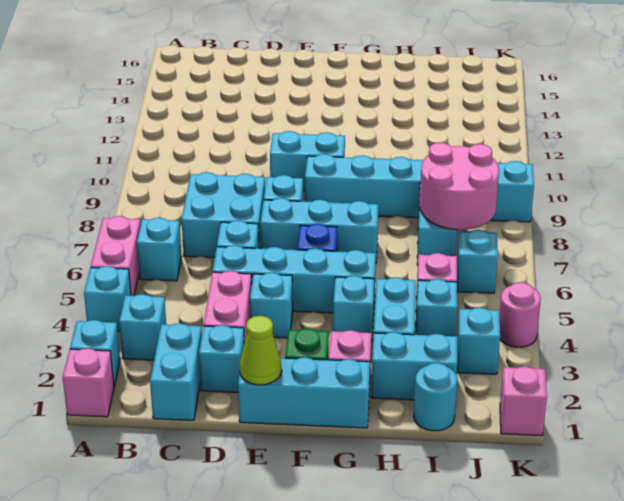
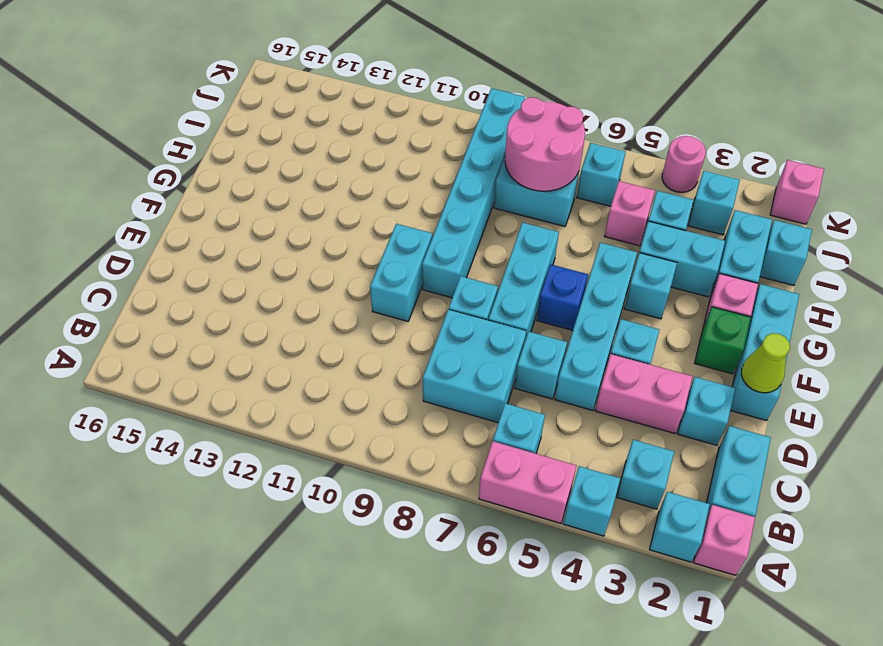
cyan brick C1:C2 level 1 -> cyan brick B1:C1 level 1
cyan round brick I1 level 1 -> cyan brick I1 level 1

